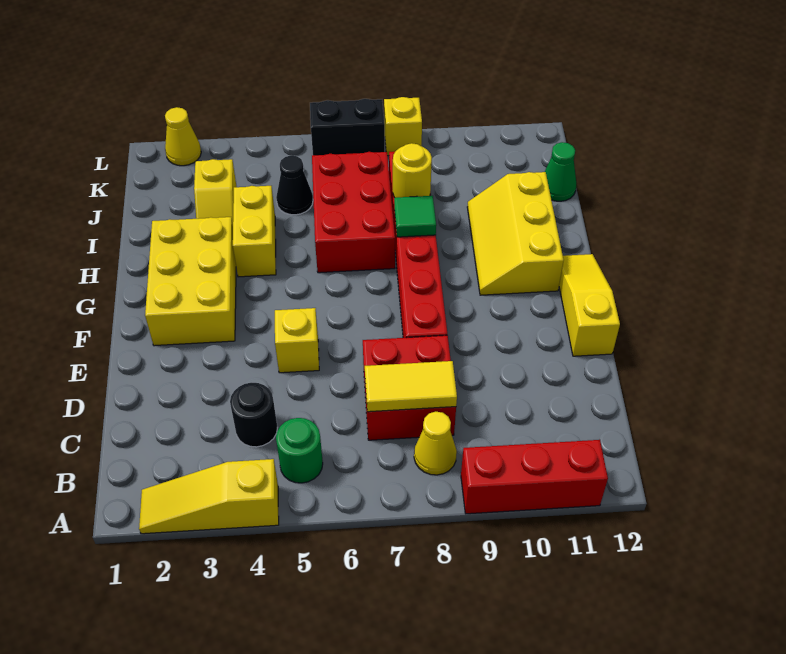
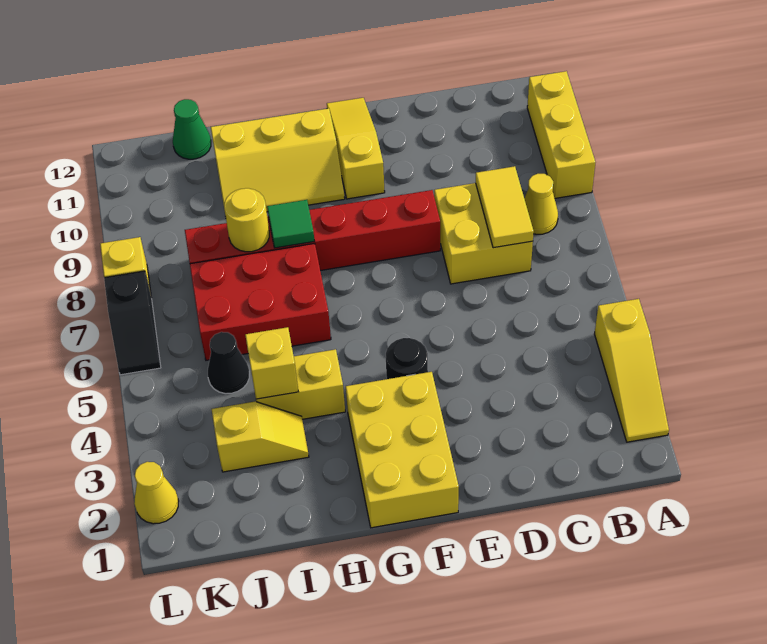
red brick A9:A11 level 1 -> yellow brick A9:A11 level 1
green round brick B5 level 1 -> none
black round brick C4 level 1 -> black round brick F4 level 1
red brick C7:D8 level 1 -> yellow brick C7:D8 level 1
yellow brick E5 level 1 -> yellow brick I4 level 2
yellow slope E12:G12 level 1 top E -> yellow slope F10:F12 level 1 top 10
yellow brick F2:H3 level 1 -> yellow brick F1:G3 level 1
black brick L6:L7 level 1 -> black slope L6:L7 level 1 top 7

